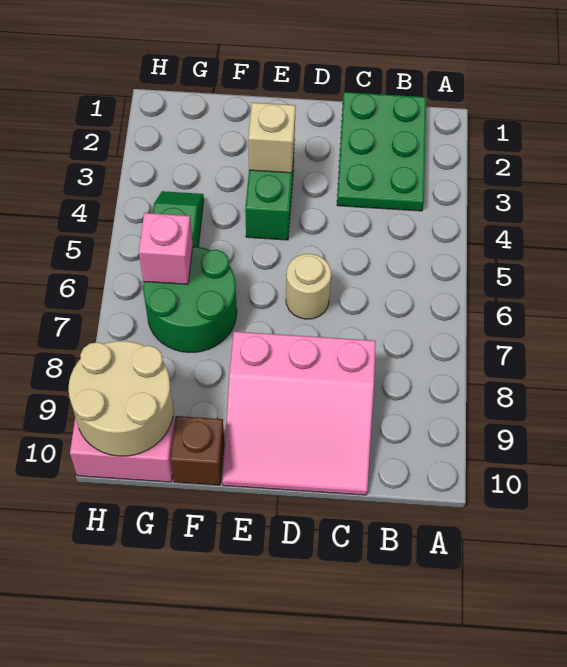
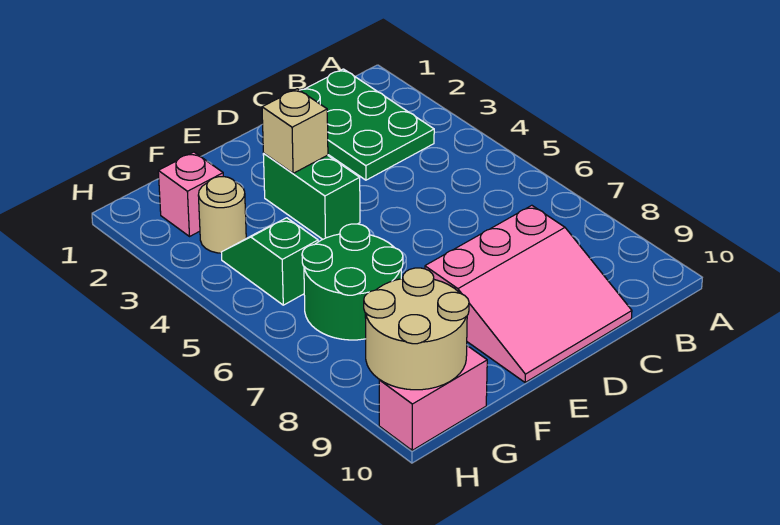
tan round brick D6 level 1 -> tan round brick G3 level 1
brown brick F10 level 1 -> none
pink brick G6 level 2 -> pink brick G2 level 1

